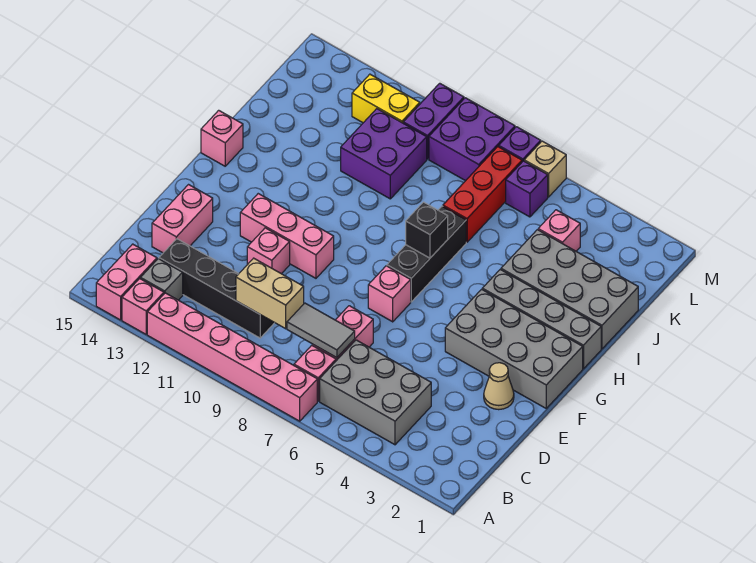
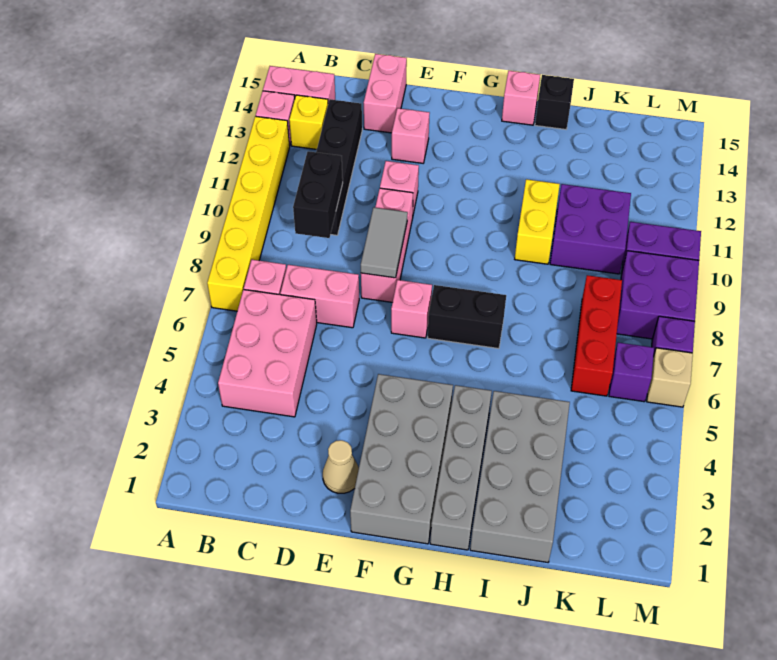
pink brick A7:A12 level 1 -> yellow brick A7:A12 level 1
grey brick B4:C6 level 1 -> pink brick B4:C6 level 1
grey brick B13 level 1 -> yellow brick B13 level 1
grey tile C7:C8 level 2 -> grey tile E8:E9 level 2
tan brick C9:C10 level 2 -> black brick C9:C10 level 2
pink brick D14:E14 level 1 -> pink brick D14:D15 level 1
pink brick F10:F12 level 1 -> pink brick E8:E10 level 1
black brick G7:I7 level 1 -> black brick G7:H7 level 1
black brick H7 level 2 -> black brick I15 level 1
red brick J7:L7 level 1 -> red brick K6:K8 level 1
pink brick K4 level 1 -> pink brick E13 level 1
yellow brick L11:L12 level 1 -> yellow brick I10:I11 level 1

